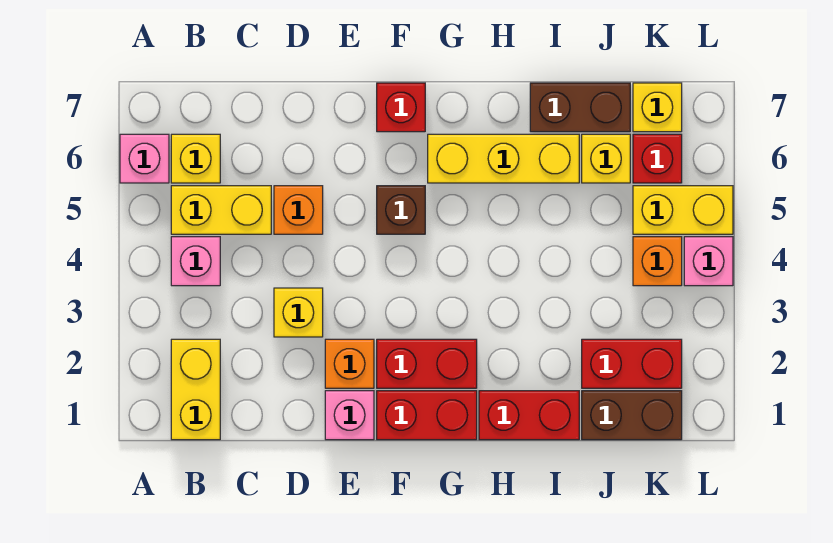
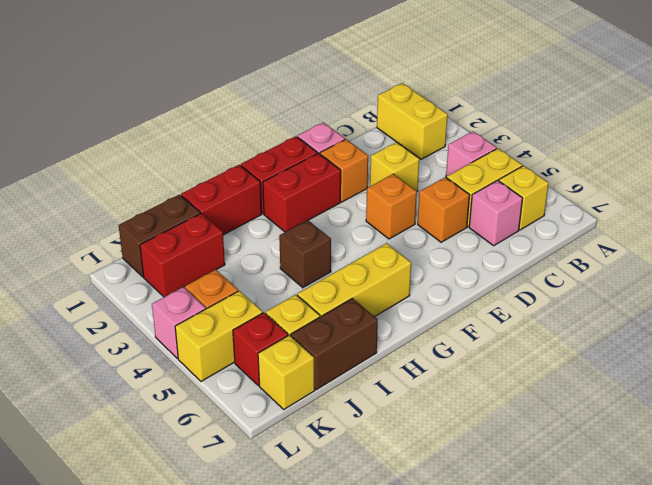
pink brick A6 level 1 -> pink brick C6 level 1
none -> orange brick E4 level 1
brown brick F5 level 1 -> brown brick H4 level 1
red brick F7 level 1 -> none

